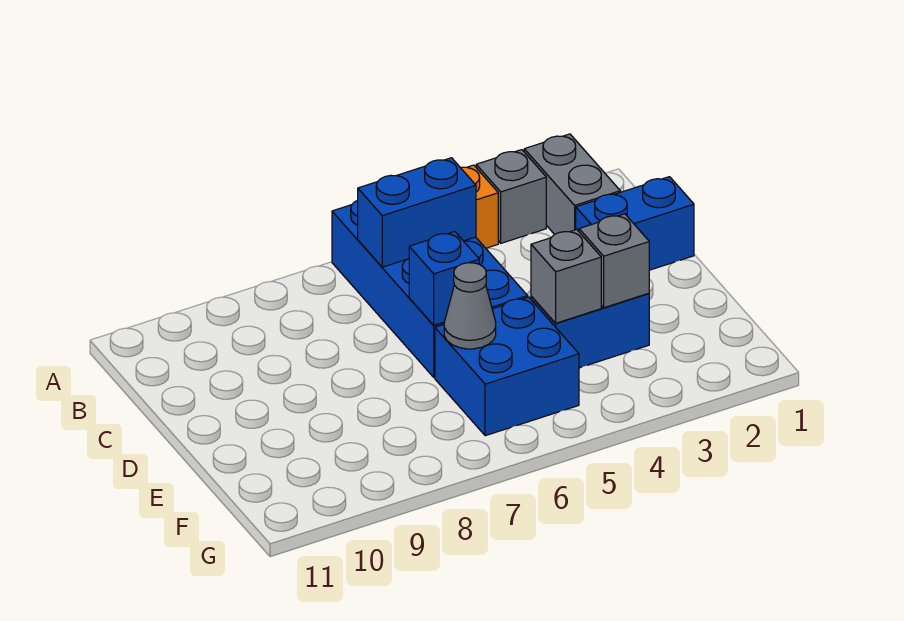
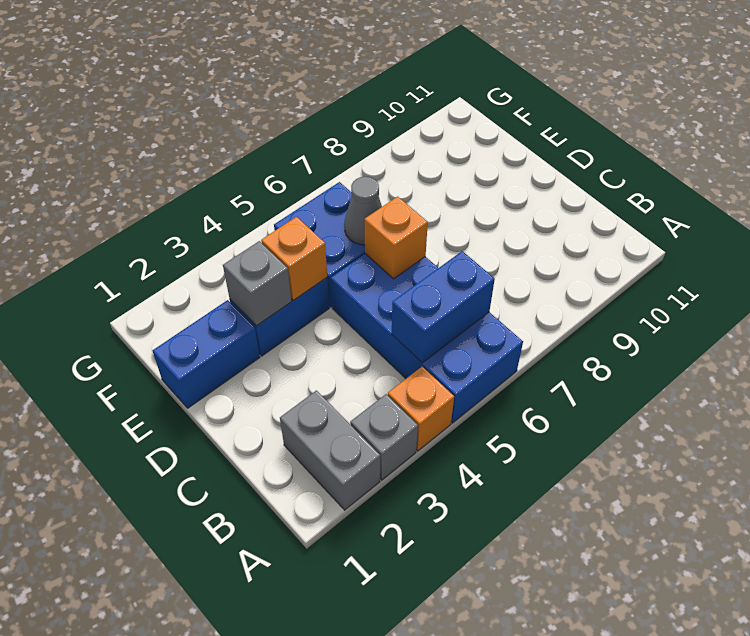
blue brick C1:C2 level 1 -> blue brick E1:E2 level 1
blue brick D6 level 2 -> orange brick D6 level 2
grey brick E4 level 2 -> orange brick E4 level 2

